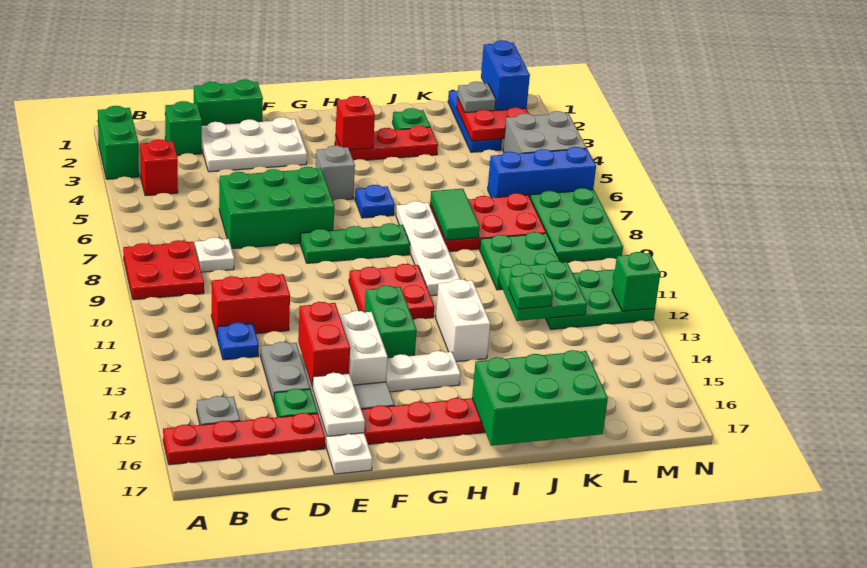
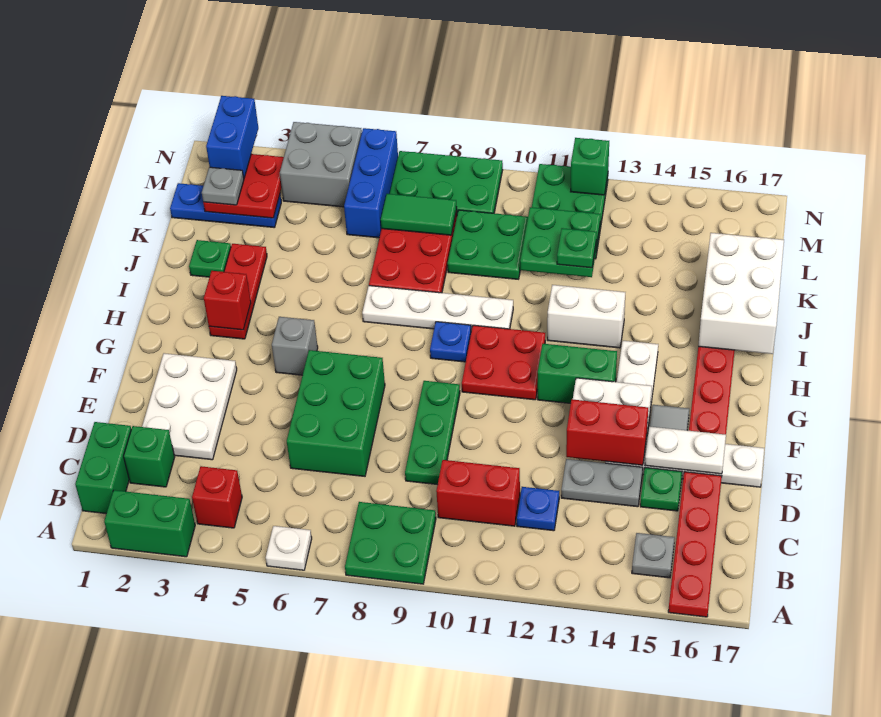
red plate A8:B9 level 1 -> green plate A8:B9 level 1
white plate C8 level 1 -> white plate A6 level 1
red brick C11:D11 level 1 -> red brick C10:C11 level 1
green brick D1:E1 level 1 -> green brick B1:C1 level 1
green plate F8:H8 level 1 -> green plate D9:F9 level 1
blue plate H6 level 1 -> blue plate H9 level 1
green brick I16:K17 level 2 -> white brick I16:K17 level 2
green tile J7:J8 level 2 -> green tile L7:L8 level 2
blue brick M1:M2 level 3 -> blue brick M2:N2 level 3

